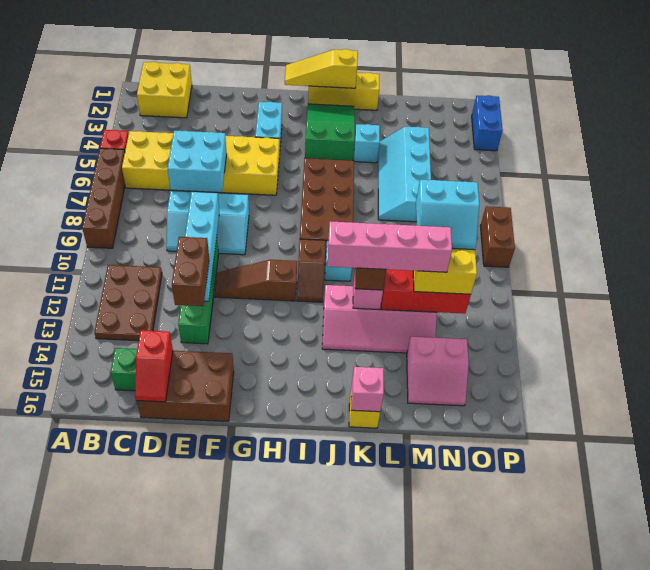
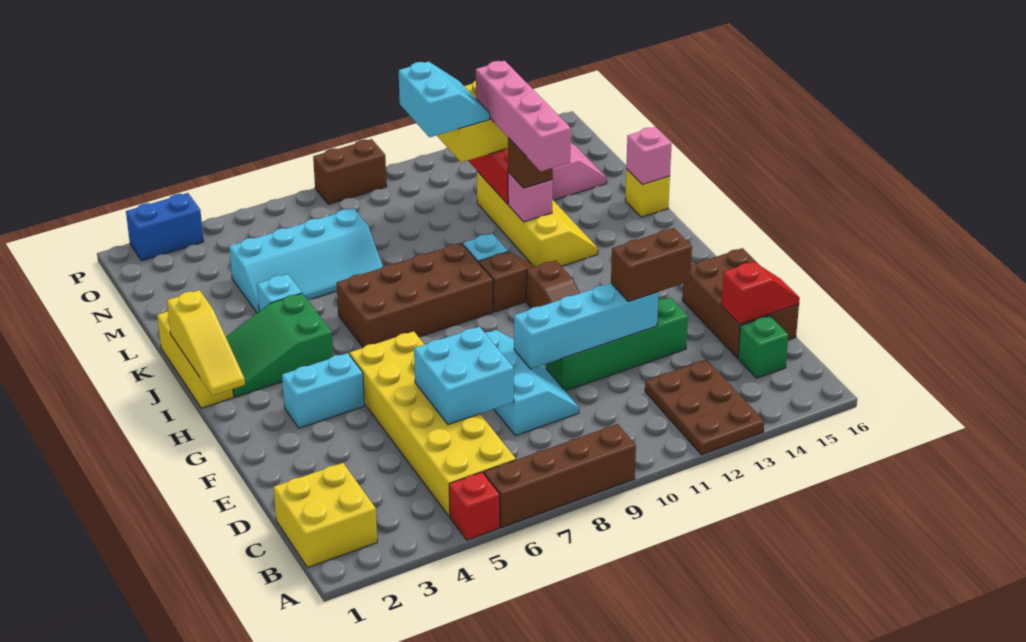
brown plate B11:C13 level 1 -> brown plate A12:C13 level 1
pink slope J12:M13 level 1 top 12 -> yellow slope J12:M13 level 1 top 12

